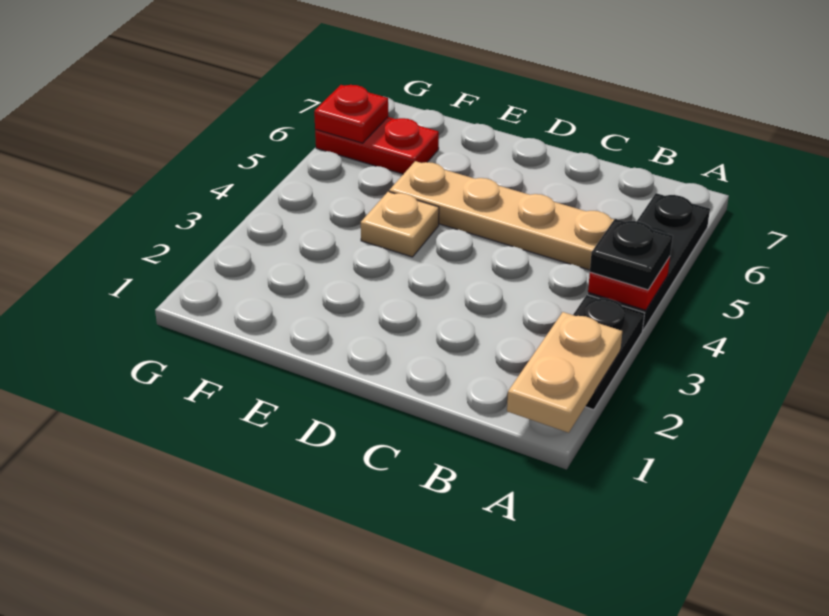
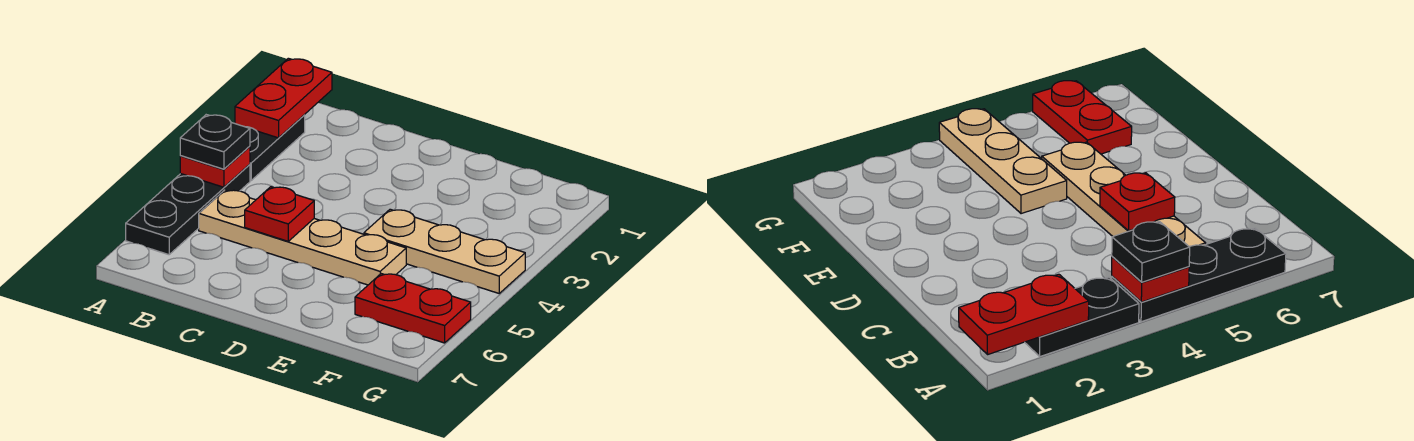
tan plate A1:A2 level 2 -> red plate A1:A2 level 2
tan plate E4 level 1 -> tan plate E4:G4 level 1
red plate G6 level 2 -> red plate C5 level 2

